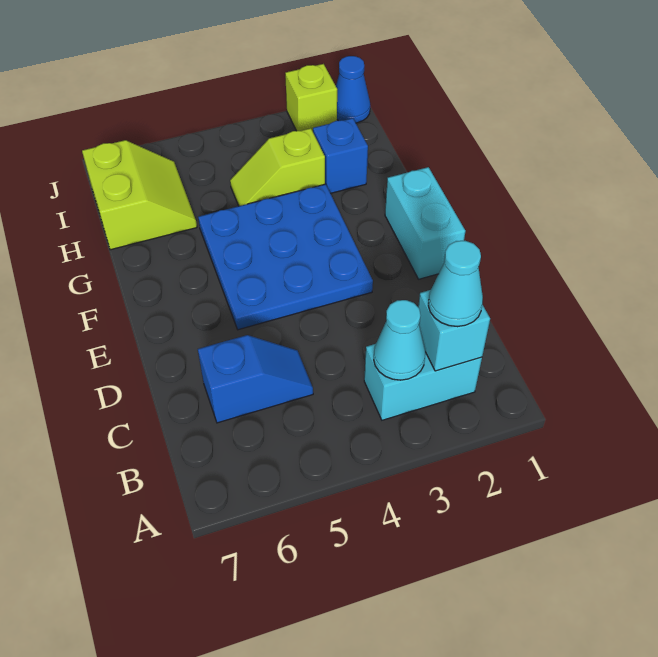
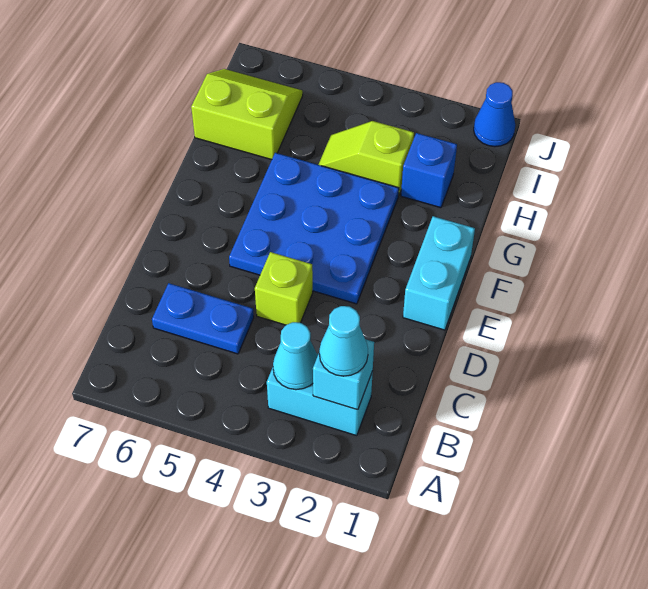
blue slope C5:C6 level 1 top 6 -> blue plate C5:C6 level 1
lime slope H6:I7 level 1 top 7 -> lime slope H6:I7 level 1 top H
lime brick J2 level 1 -> lime brick D4 level 1

